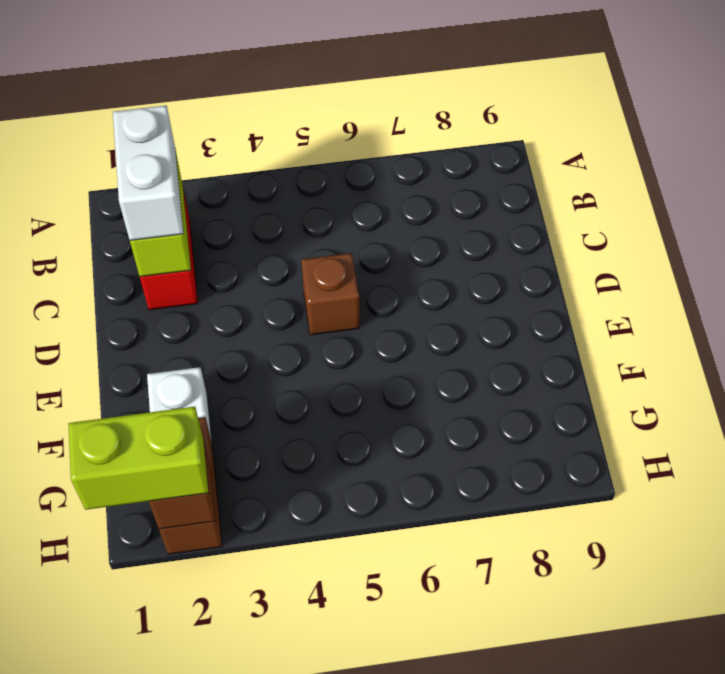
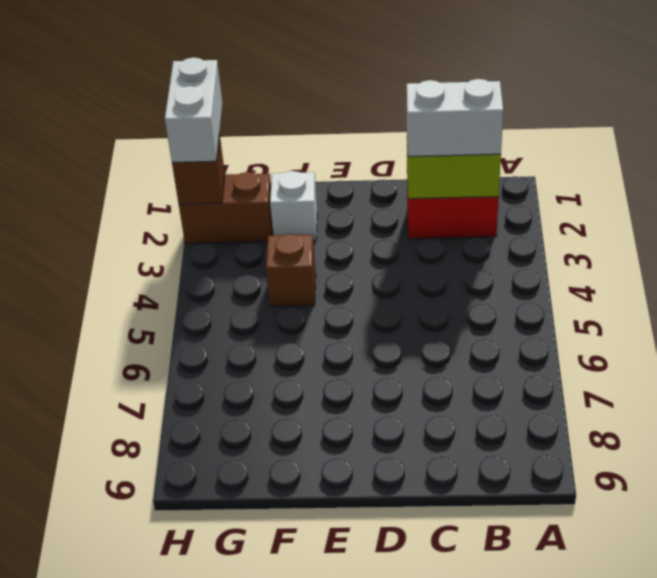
brown brick D5 level 1 -> brown brick F4 level 1
lime brick H1:H2 level 3 -> white brick H1:H2 level 3

